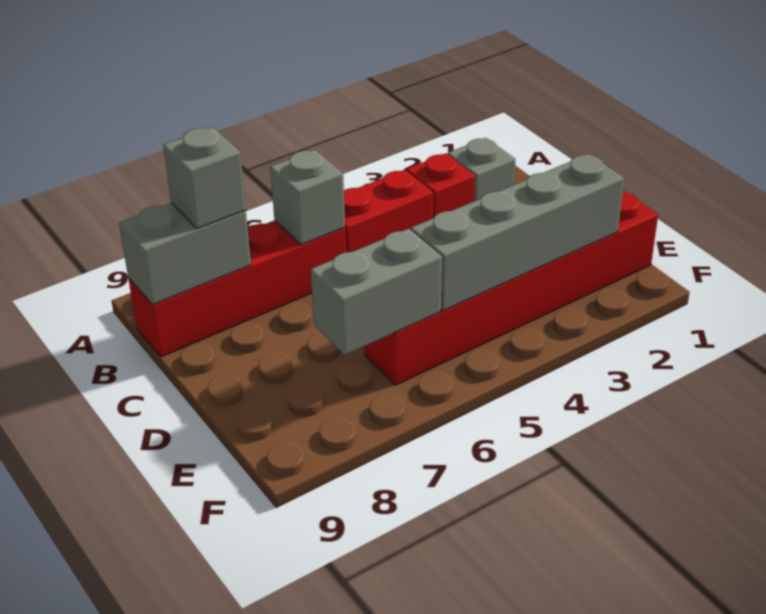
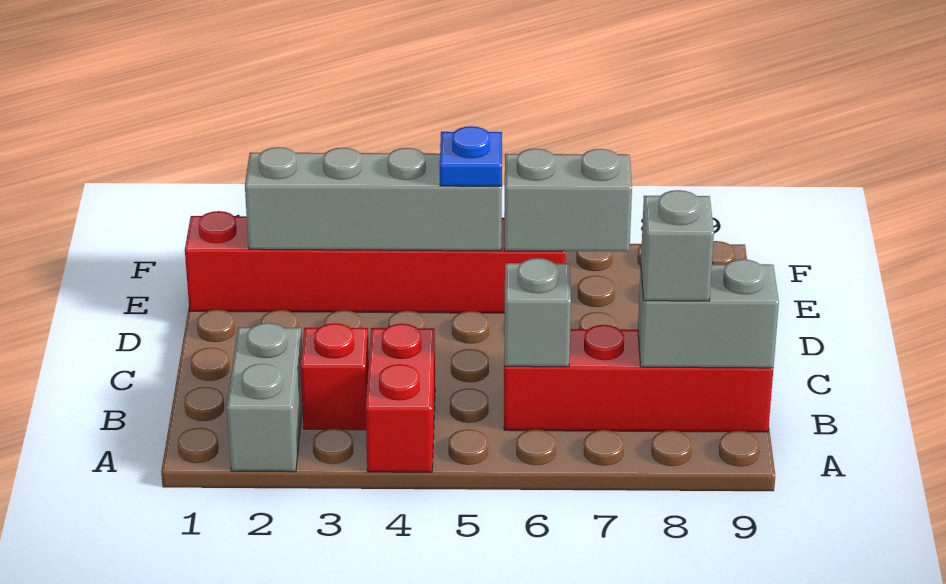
grey brick B2 level 1 -> grey brick A2:B2 level 1
red brick B4:B5 level 1 -> red brick A4:B4 level 1
none -> blue plate E5 level 3

